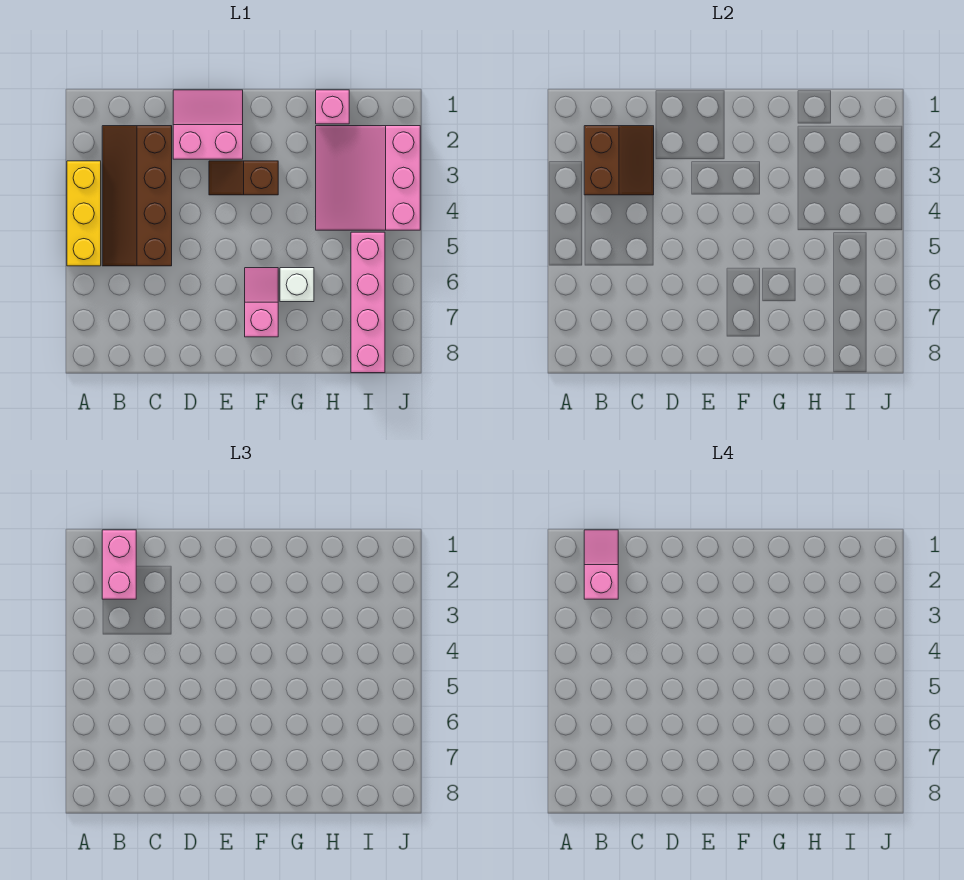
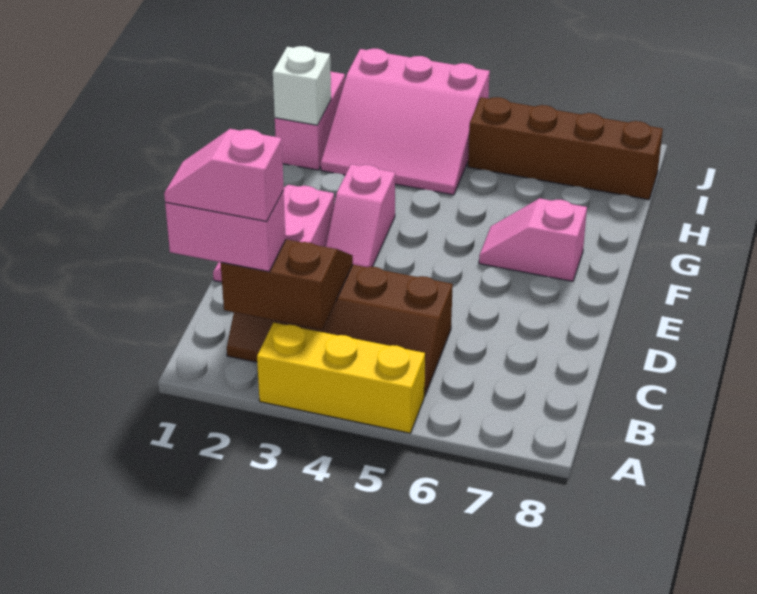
brown slope E3:F3 level 1 top F -> pink slope E3:F3 level 1 top F
white brick G6 level 1 -> white brick H1 level 2
pink brick H1 level 1 -> pink brick H1:I1 level 1
pink brick I5:I8 level 1 -> brown brick I5:I8 level 1

